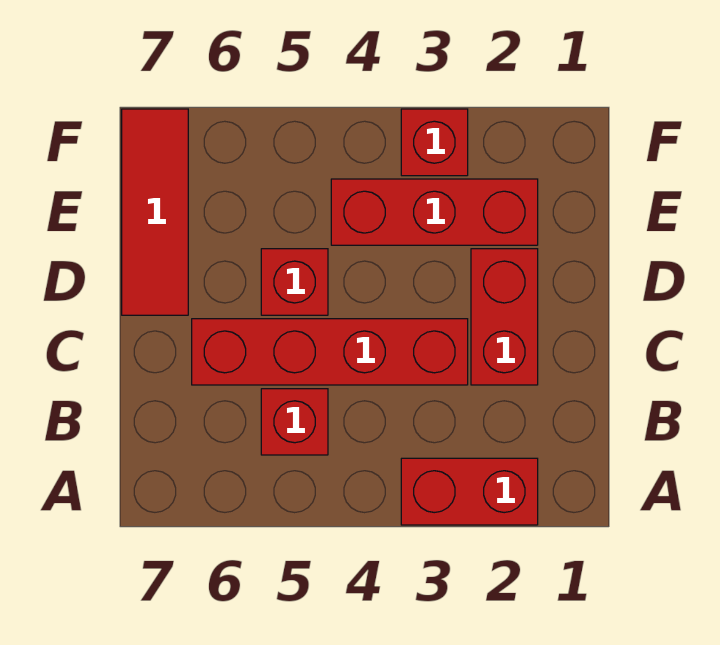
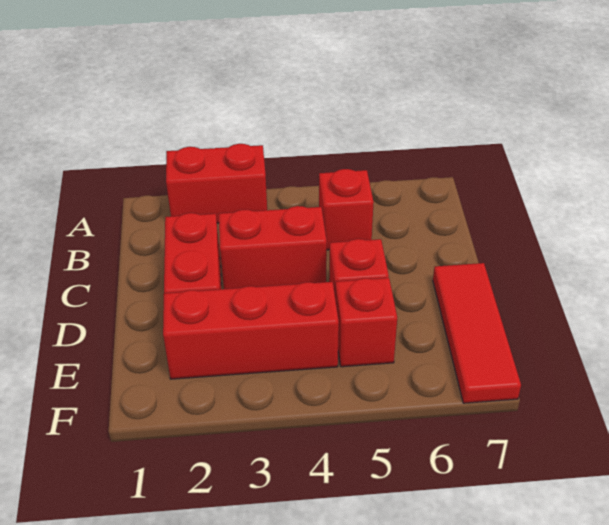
red brick C3:C6 level 1 -> red brick C3:C4 level 1
red brick F3 level 1 -> red brick E5 level 1

